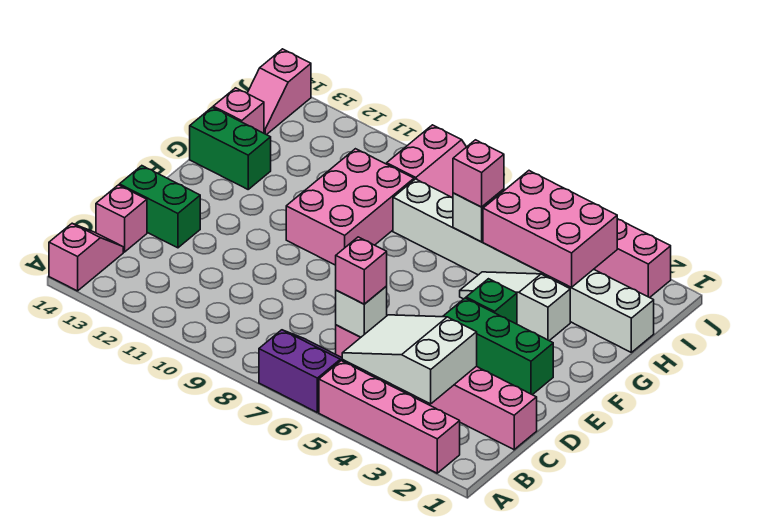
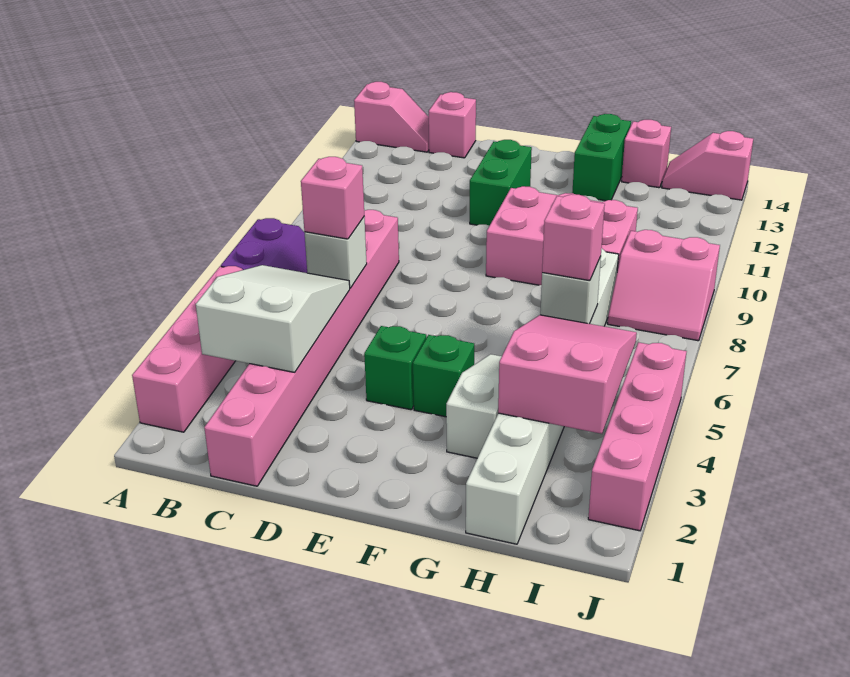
pink brick C1:C6 level 1 -> pink brick C1:C8 level 1
green brick D13:D14 level 1 -> green brick E11:E12 level 1
green brick E2:E4 level 1 -> green brick E4 level 1
pink brick H3:I5 level 2 -> pink slope H3:I5 level 2 top 3

